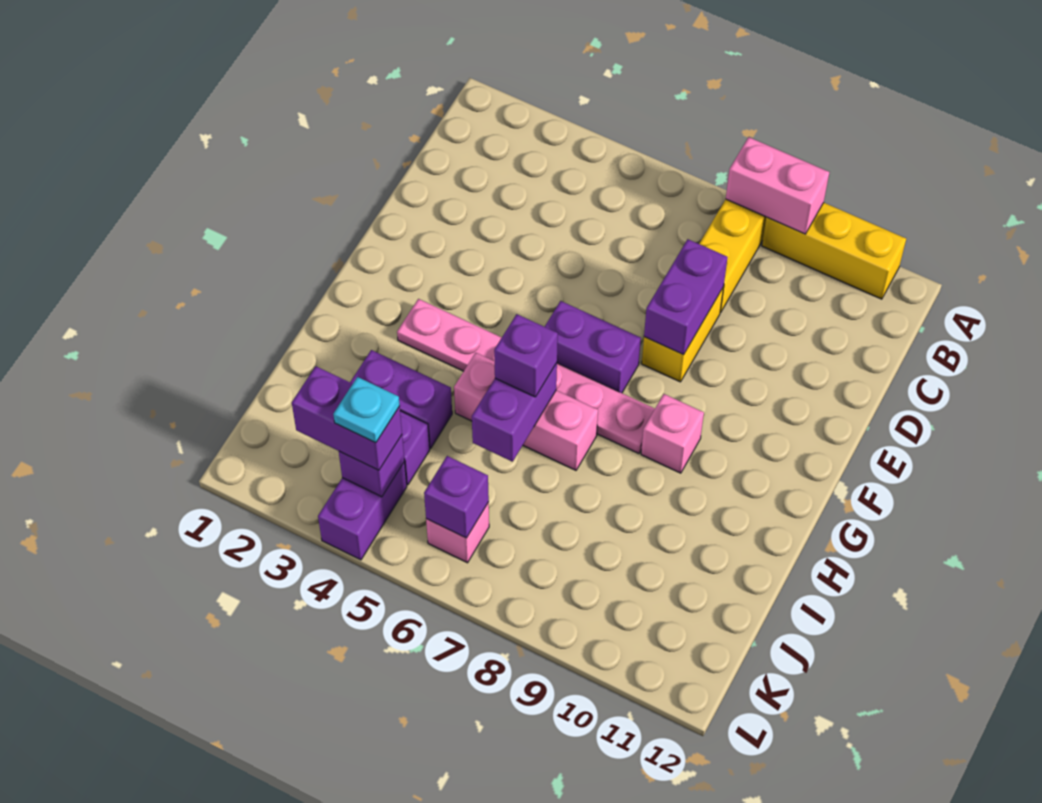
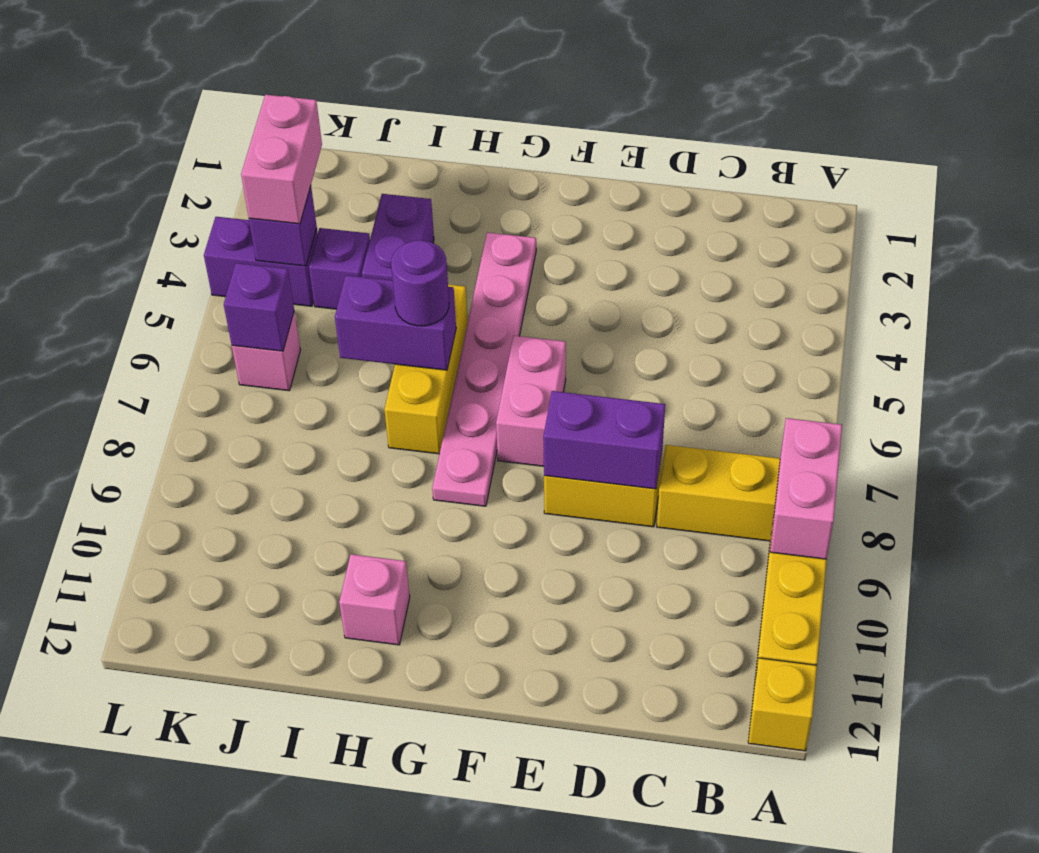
none -> yellow brick A12 level 1
purple brick F6:F7 level 1 -> pink brick F6:F7 level 1
pink brick G9 level 1 -> pink brick H11 level 1
pink brick H5:H7 level 1 -> yellow brick H5:H7 level 1
purple brick H6 level 3 -> purple round brick H6 level 3
purple brick K3:K4 level 3 -> pink brick K3:K4 level 3
cyan plate K4 level 4 -> none

